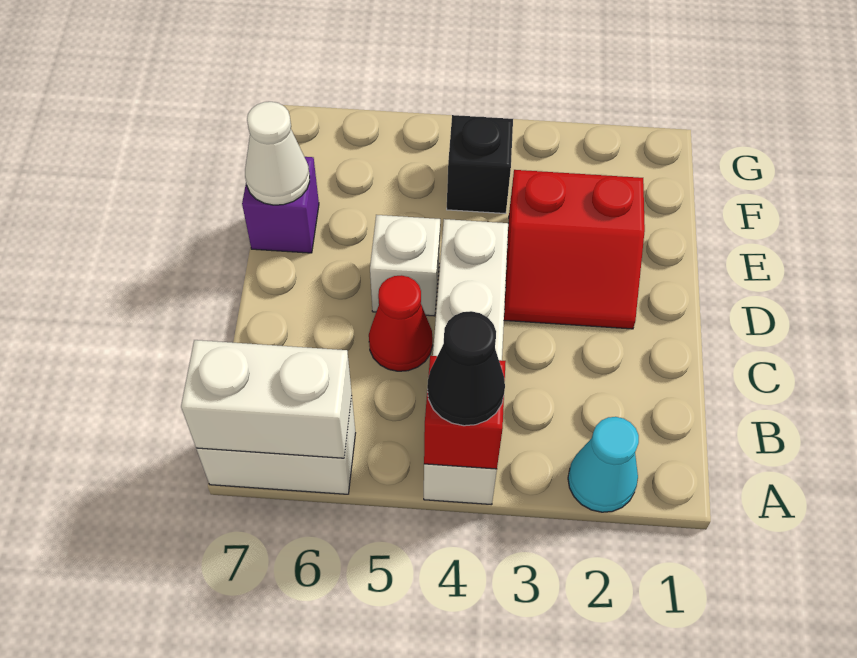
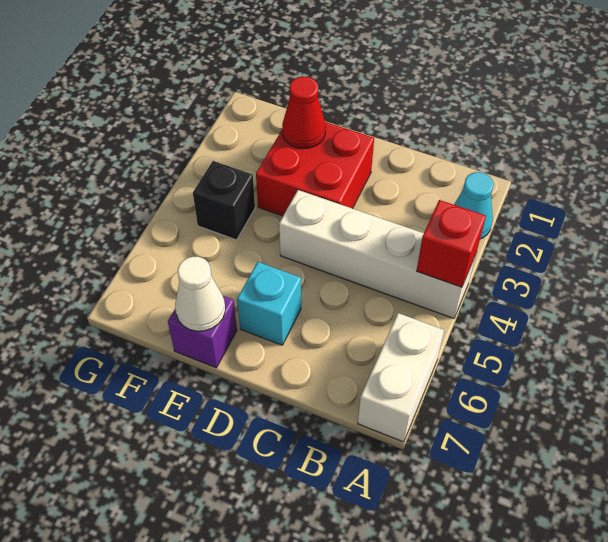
black cone A4 level 3 -> none
white brick A6:A7 level 2 -> none
red cone C5 level 1 -> red cone E2 level 2
red slope D2:E3 level 1 top E -> red brick D2:E3 level 1
white brick D5 level 1 -> none
none -> cyan brick D6 level 1

